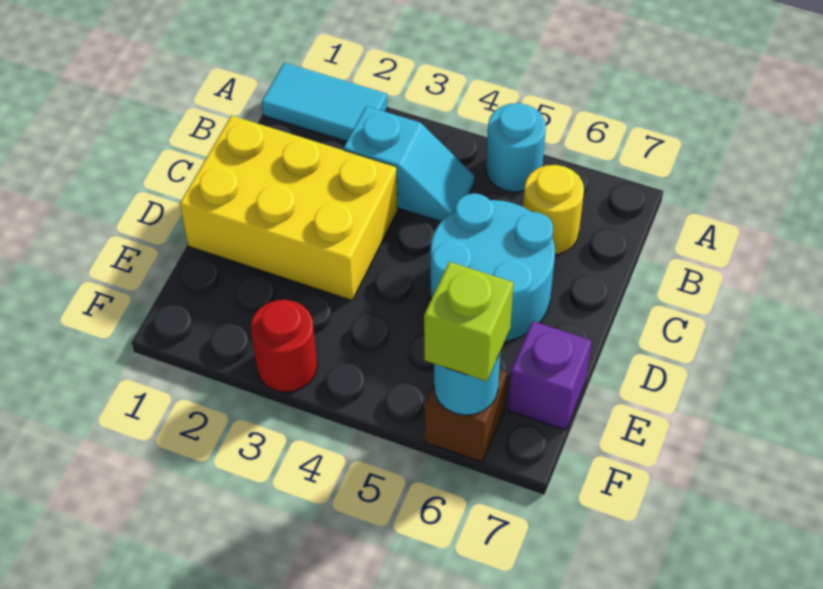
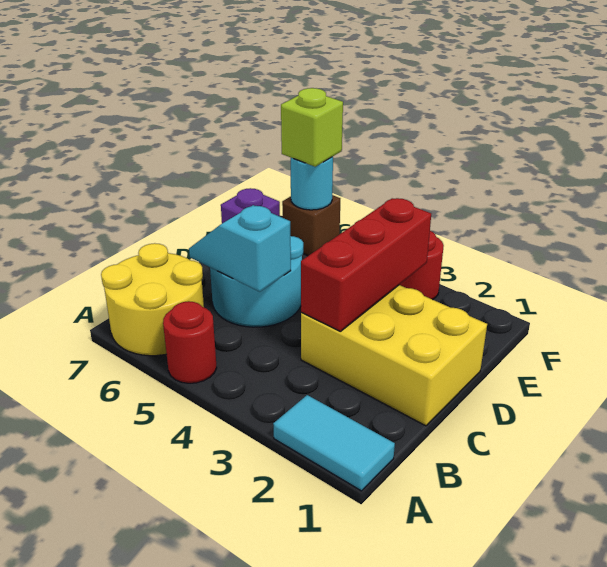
cyan round brick A5 level 1 -> red round brick A5 level 1
cyan slope B3:B4 level 1 top 3 -> cyan slope C5:C6 level 2 top 5
yellow round brick B6 level 1 -> yellow round brick A6:B7 level 1
none -> red brick C3:E3 level 2

